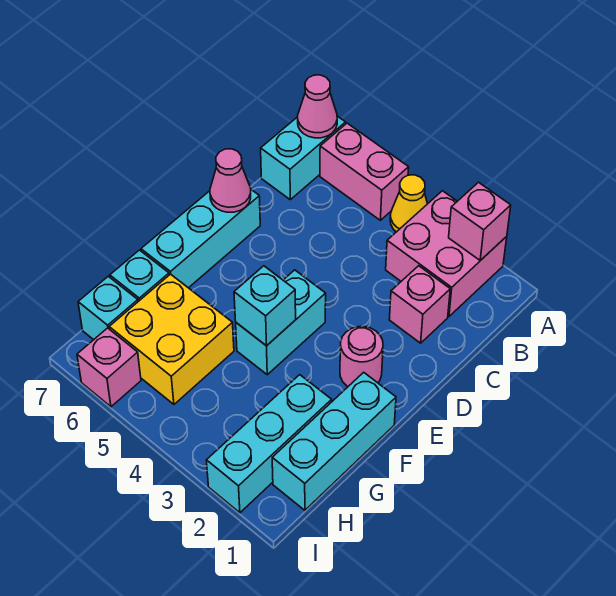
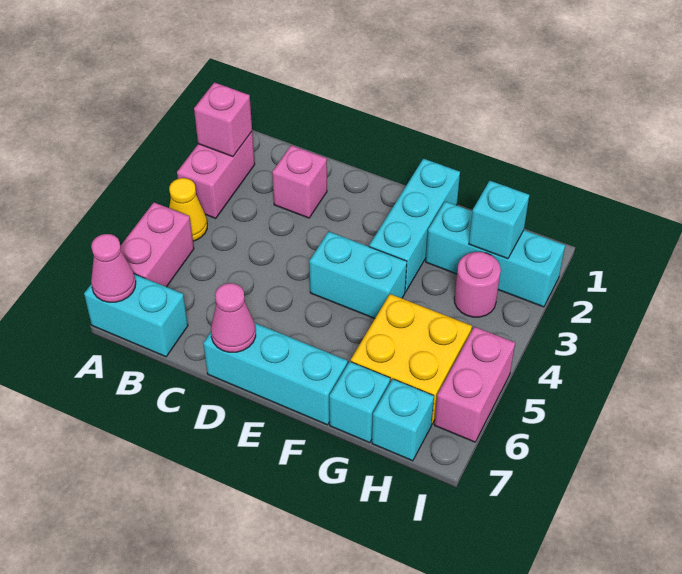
pink brick A2:B3 level 1 -> pink brick A2:A3 level 1
pink round brick E2 level 1 -> pink round brick H3 level 1
cyan brick F1:H1 level 1 -> cyan brick F1:F3 level 1
cyan brick F4 level 2 -> cyan brick H2 level 2
pink brick I6 level 1 -> pink brick I5:I6 level 1

